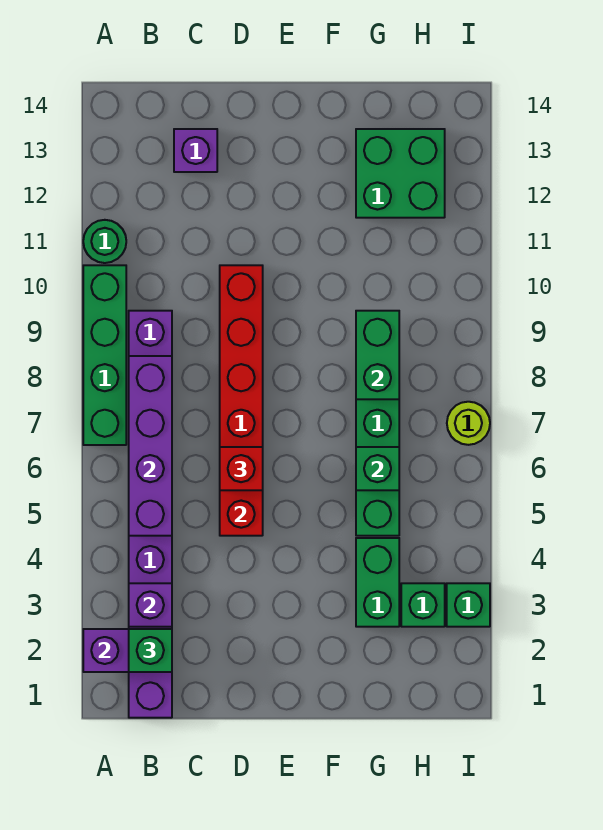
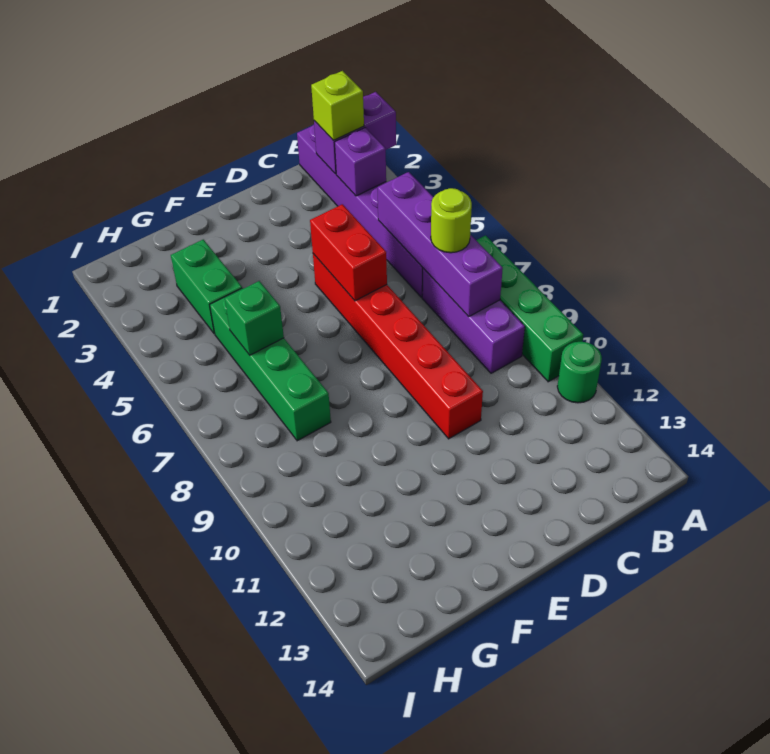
green brick B2 level 3 -> lime brick B2 level 3
purple brick C13 level 1 -> none
red brick D6 level 3 -> none
green brick G8:G9 level 2 -> none
green brick G12:H13 level 1 -> none
green brick H3 level 1 -> none
green brick I3 level 1 -> none
lime round brick I7 level 1 -> lime round brick B7 level 3

